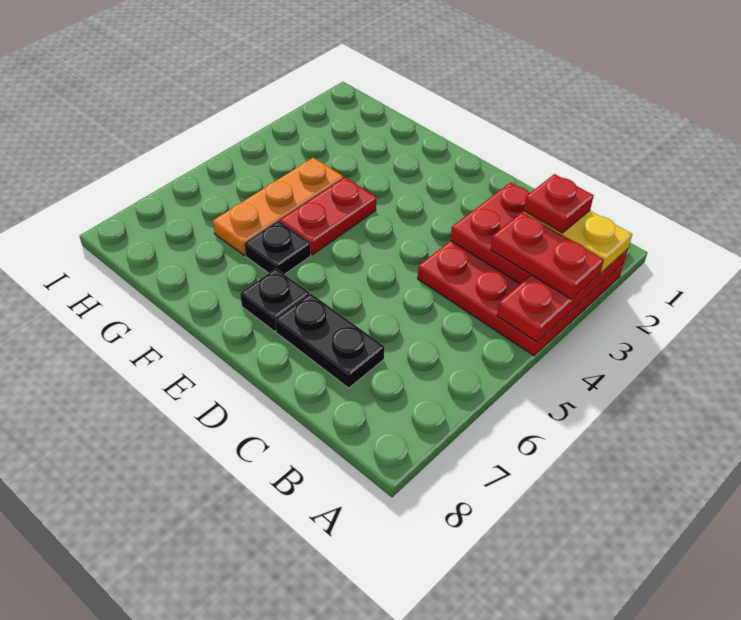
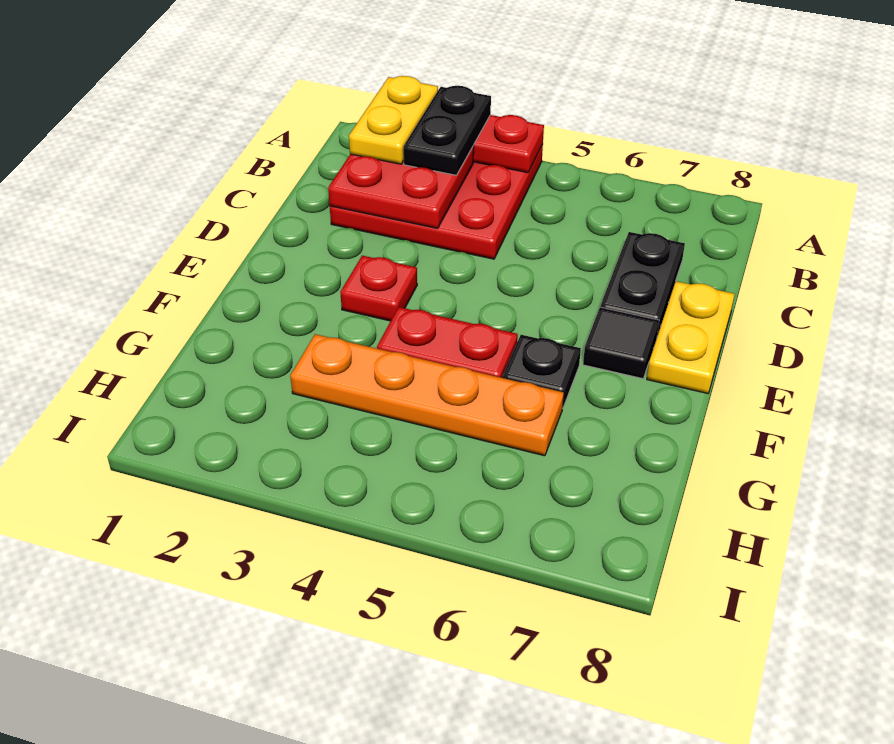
red plate A3:B3 level 3 -> black plate A3:B3 level 3
red plate B2 level 4 -> red plate E3 level 1
none -> yellow plate D8:E8 level 1
black plate E7 level 1 -> black tile E7 level 1
orange plate G4:G6 level 1 -> orange plate G3:G6 level 1

